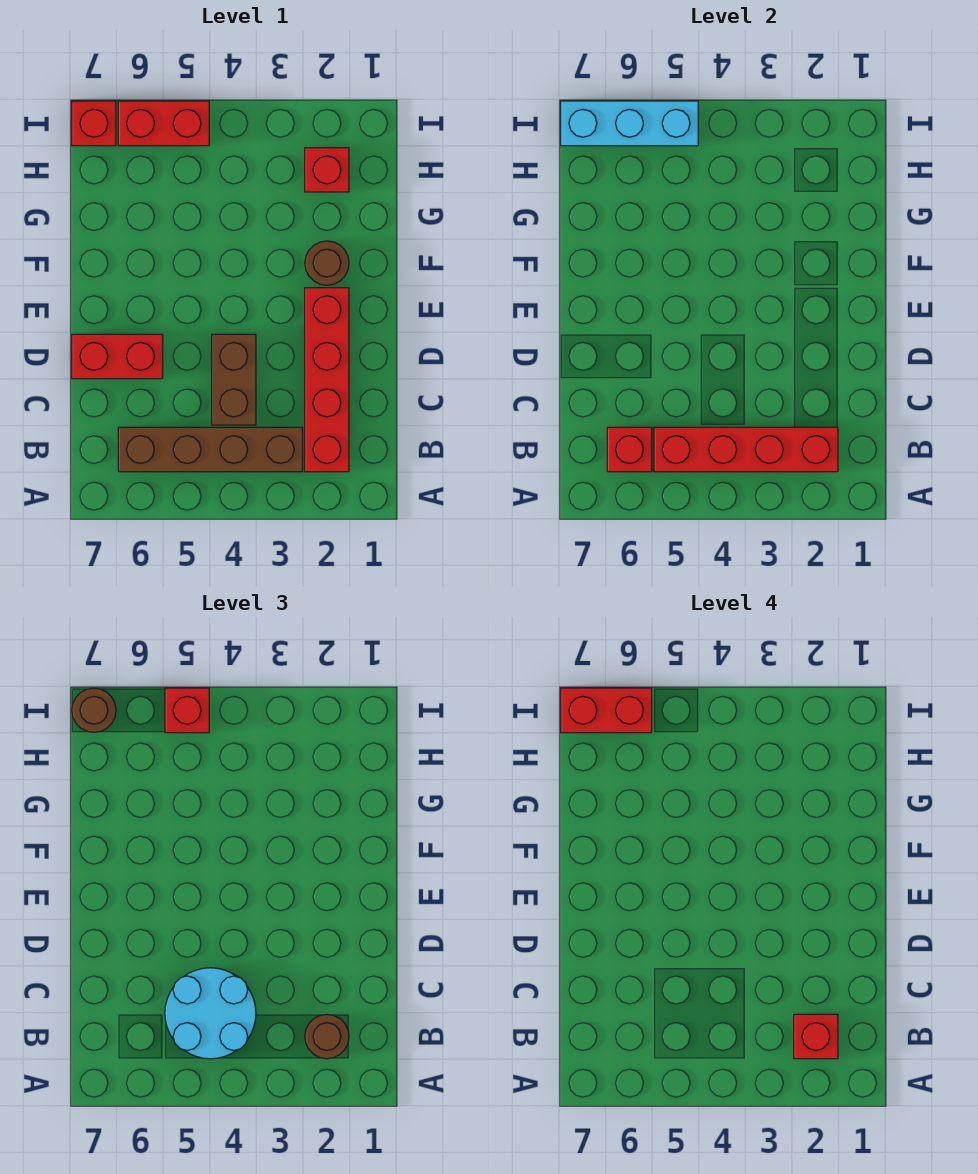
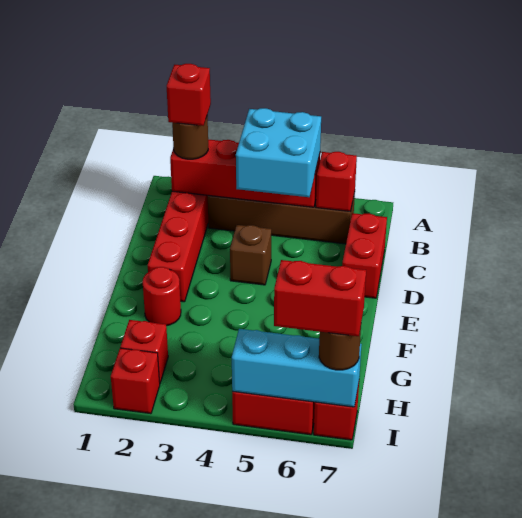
cyan round brick B4:C5 level 3 -> cyan brick B4:C5 level 3
brown brick C4:D4 level 1 -> brown brick D4 level 1
red brick D6:D7 level 1 -> red brick C7:D7 level 1
brown round brick F2 level 1 -> red round brick F2 level 1
red brick I5 level 3 -> red brick I2 level 1

